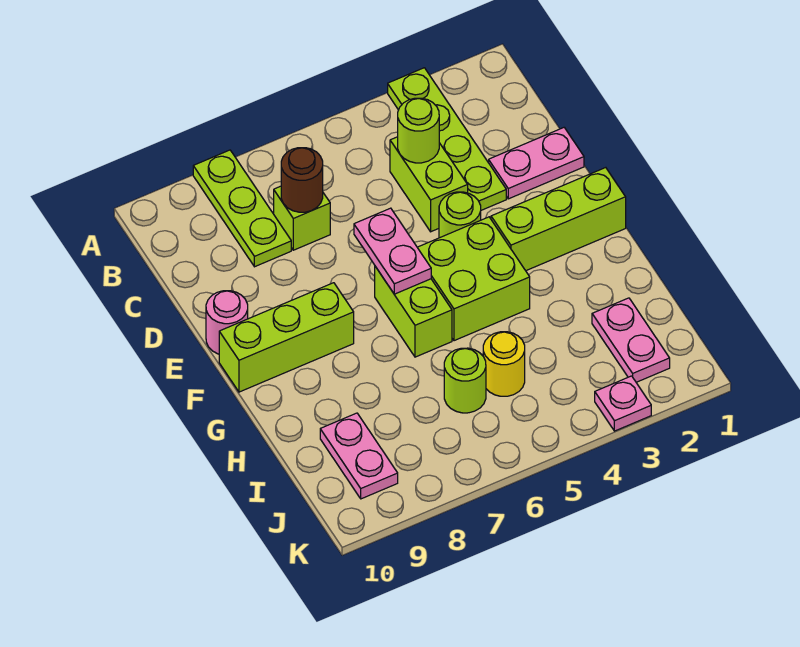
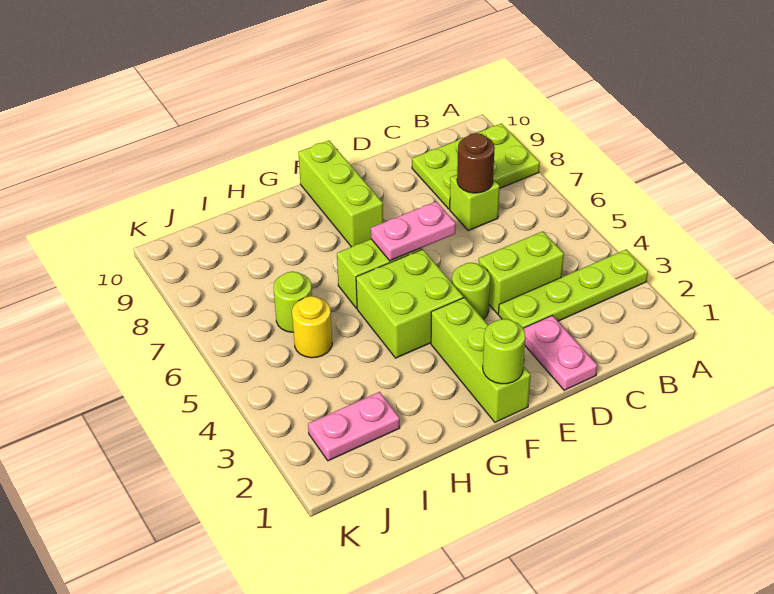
lime plate A8:C8 level 1 -> lime plate A8:C9 level 1
lime round brick C4 level 2 -> lime round brick F1 level 2
pink round brick E10 level 1 -> none
pink plate I9:J9 level 1 -> none
pink plate K3 level 1 -> none

